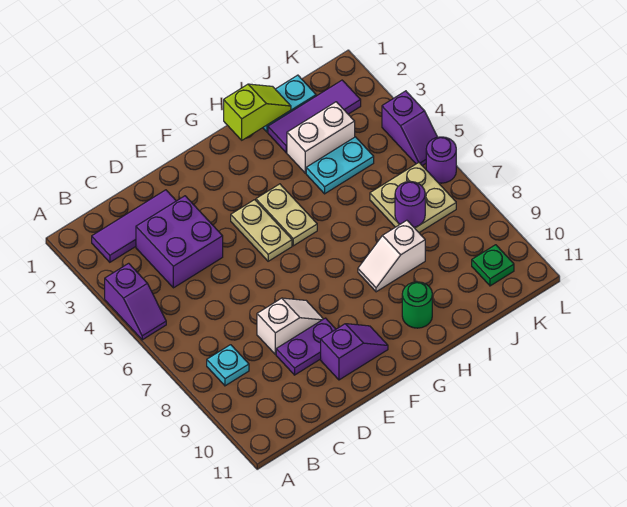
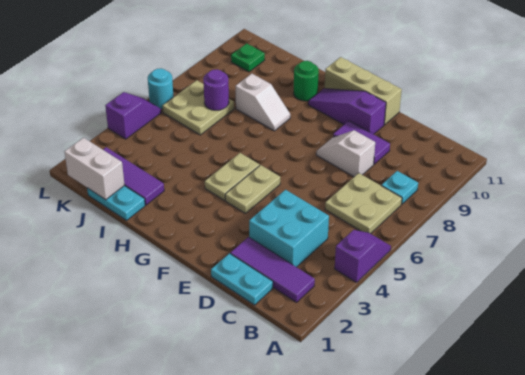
none -> tan plate B6:C7 level 1
purple brick C3:D4 level 1 -> cyan brick C3:D4 level 1
purple plate D9:E9 level 1 -> purple tile D9:E9 level 1
purple slope E10:F10 level 1 top E -> purple slope E10:G10 level 1 top E
none -> tan brick E11:G11 level 1
lime slope H1:I1 level 2 top H -> none
white brick I3:J3 level 1 -> white brick J1:K1 level 2
cyan plate I4:J4 level 1 -> cyan plate C1:D1 level 1
purple round brick L6 level 1 -> cyan round brick L6 level 1

